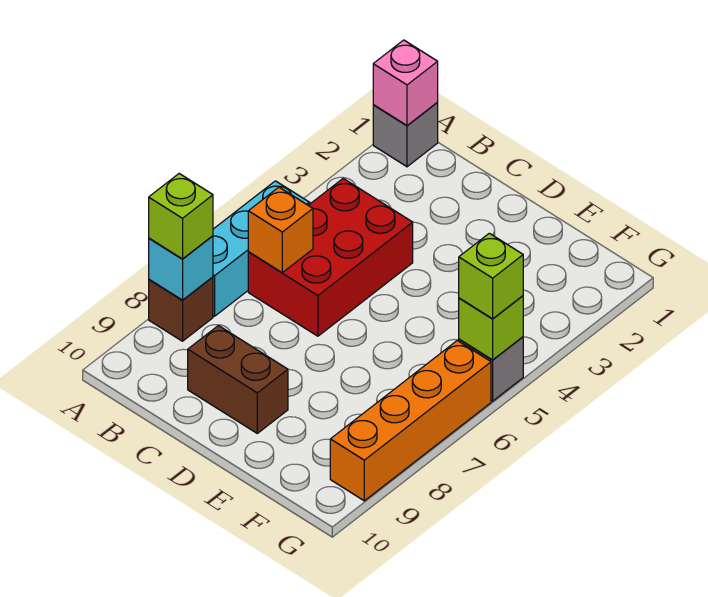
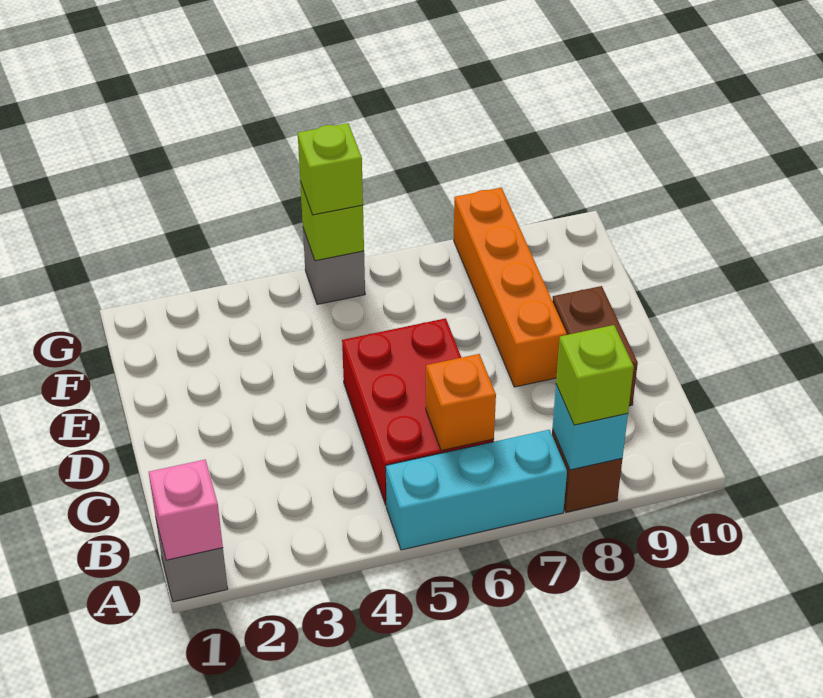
red brick B4:C6 level 1 -> red brick B5:D6 level 1
orange brick G6:G9 level 1 -> orange brick D8:G8 level 1

